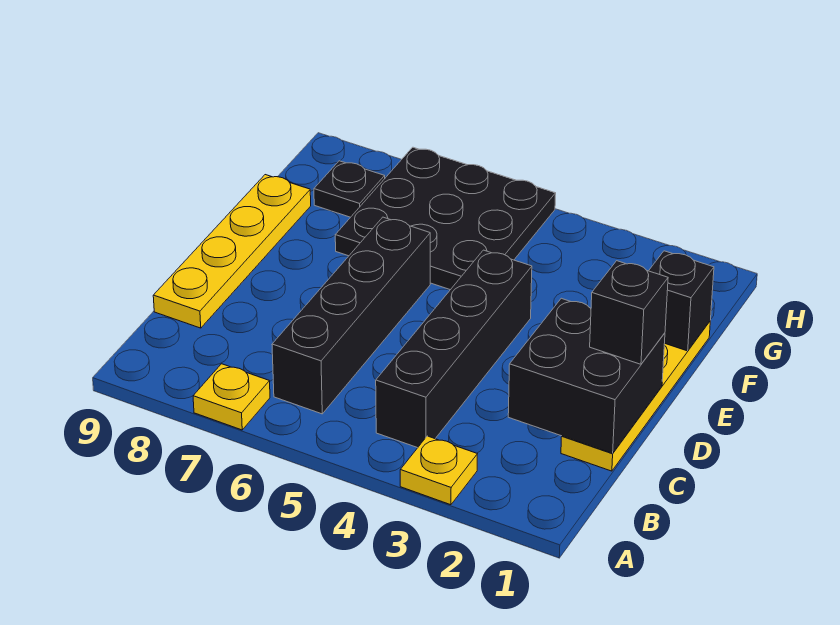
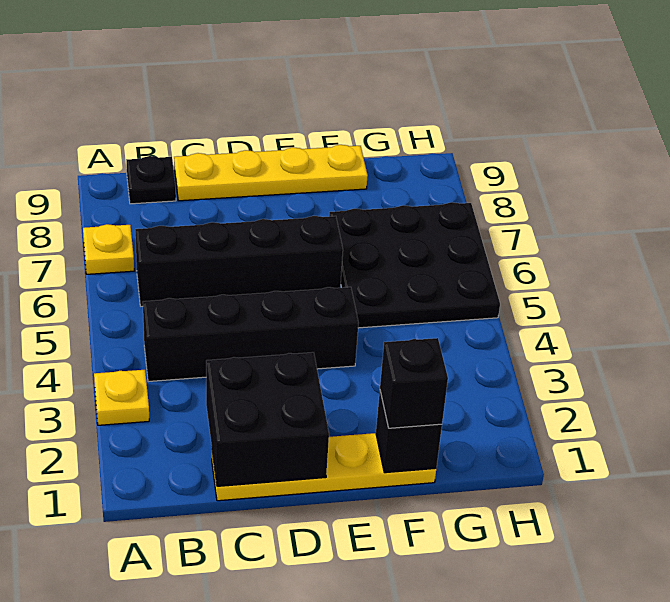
black brick D1 level 3 -> black brick F1 level 3
black plate G8 level 1 -> black plate B9 level 1

